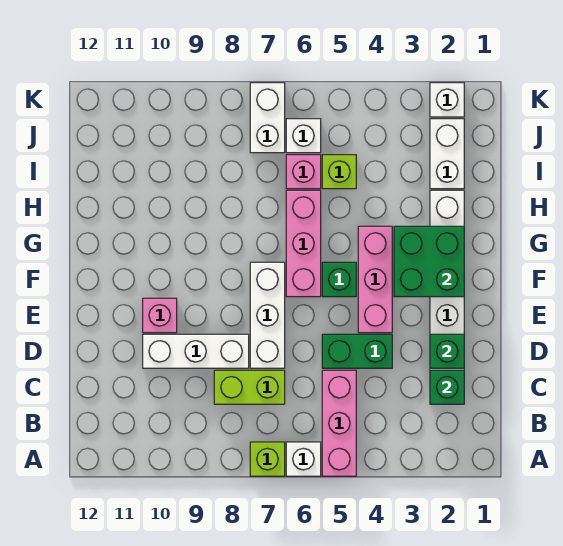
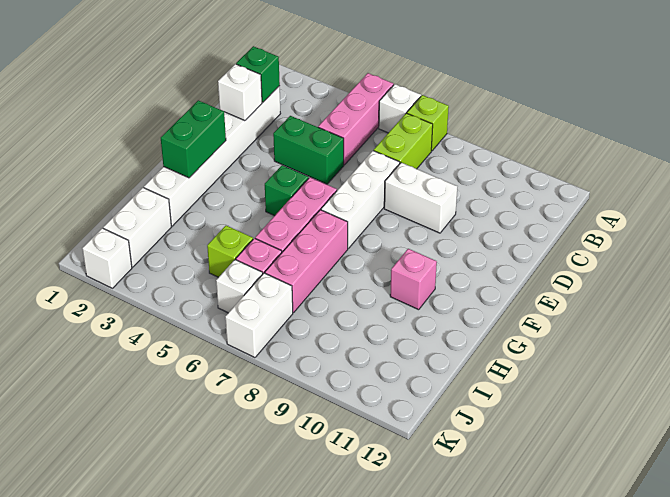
lime brick C7:C8 level 1 -> lime brick B7:C7 level 1
green brick D2 level 2 -> white brick D2 level 2
white brick D8:D10 level 1 -> white brick D8:D9 level 1
pink brick E4:G4 level 1 -> pink brick G7:I7 level 1
pink brick E10 level 1 -> pink brick G10 level 1
green brick F2:G3 level 2 -> green brick F2:G2 level 2

